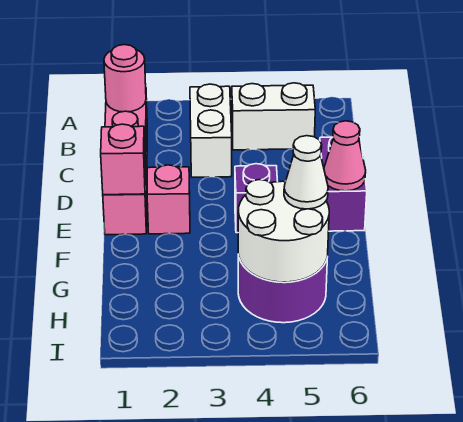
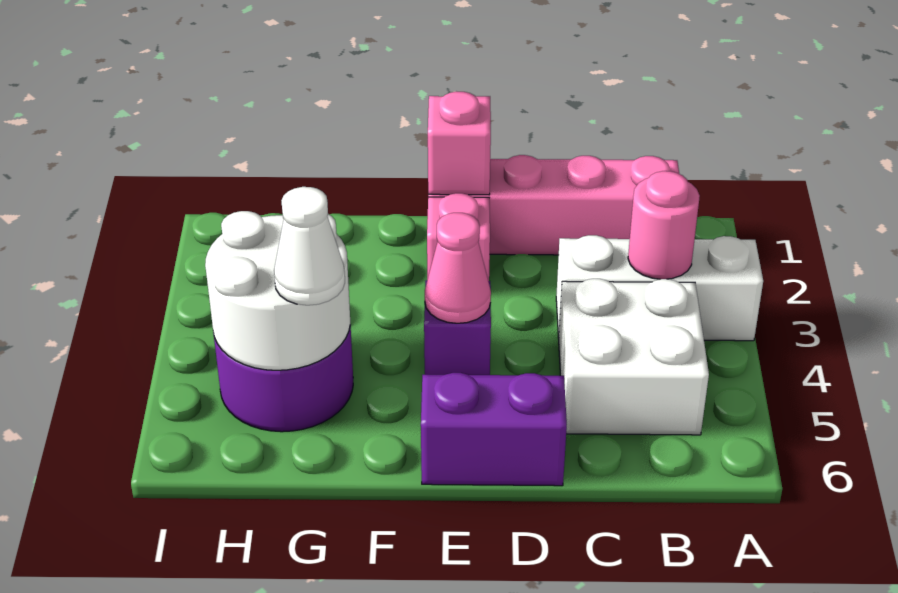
pink round brick B1 level 2 -> pink round brick B3 level 2
white brick B3:C3 level 1 -> white brick A3:C3 level 1
white brick B4:B5 level 1 -> white brick B4:C5 level 1
pink cone E6 level 2 -> pink cone E4 level 2

